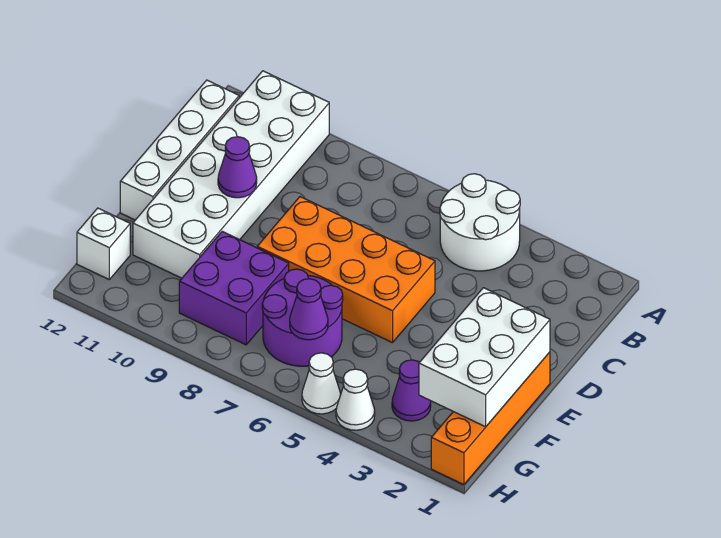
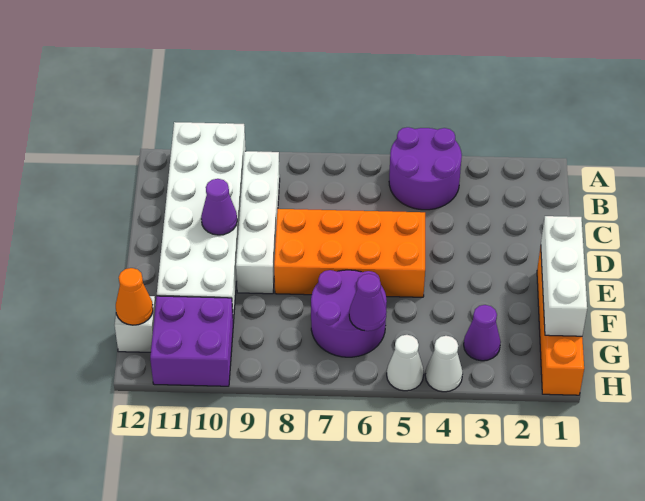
white round brick A4:B5 level 1 -> purple round brick A4:B5 level 1
white brick B12:E12 level 1 -> white brick B9:E9 level 1
white brick E1:G2 level 2 -> white brick E1:G1 level 2
purple brick F8:G9 level 1 -> purple brick G10:H11 level 1
none -> orange cone G12 level 2

